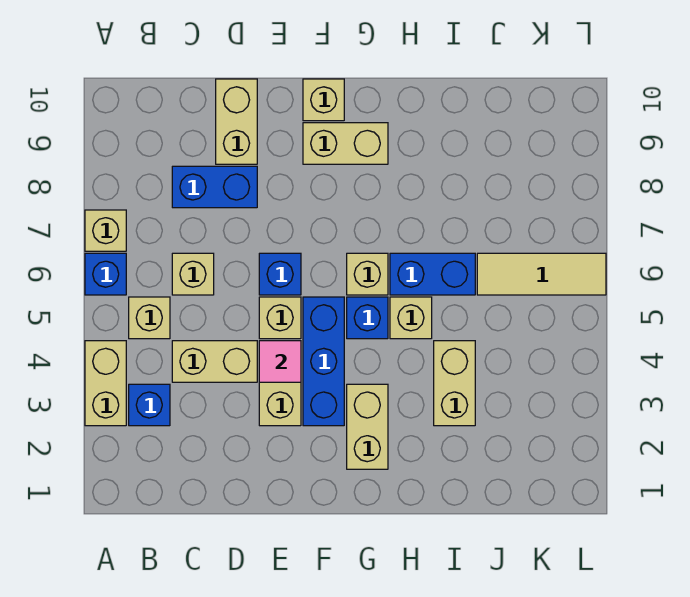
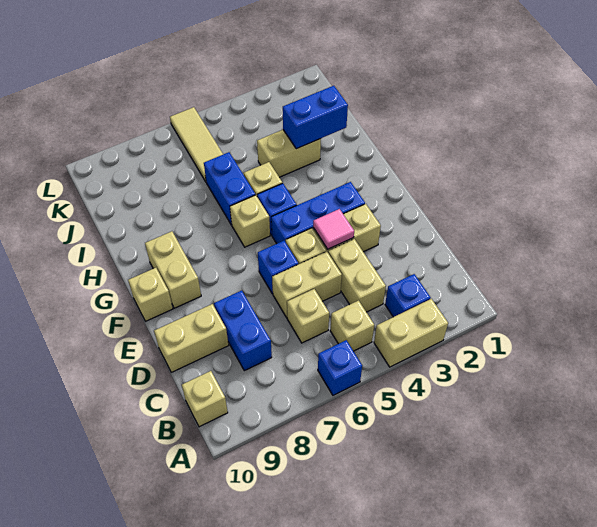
tan brick A7 level 1 -> tan brick B10 level 1
tan brick G2:G3 level 1 -> tan brick D5:D6 level 1
none -> blue brick I2:I3 level 2

